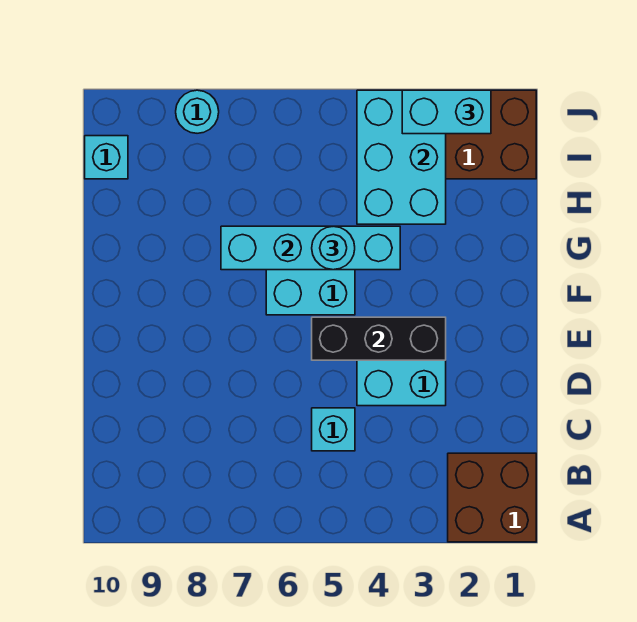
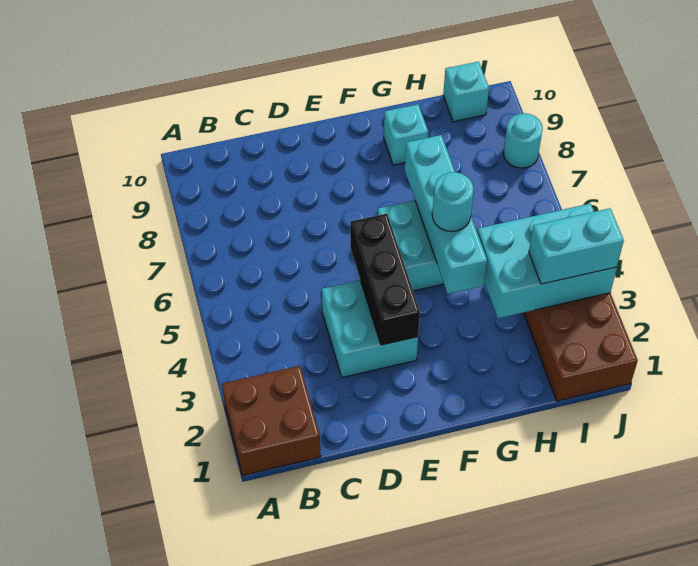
cyan brick C5 level 1 -> cyan brick G9 level 1
cyan brick J2:J3 level 3 -> cyan brick I3:J3 level 3

